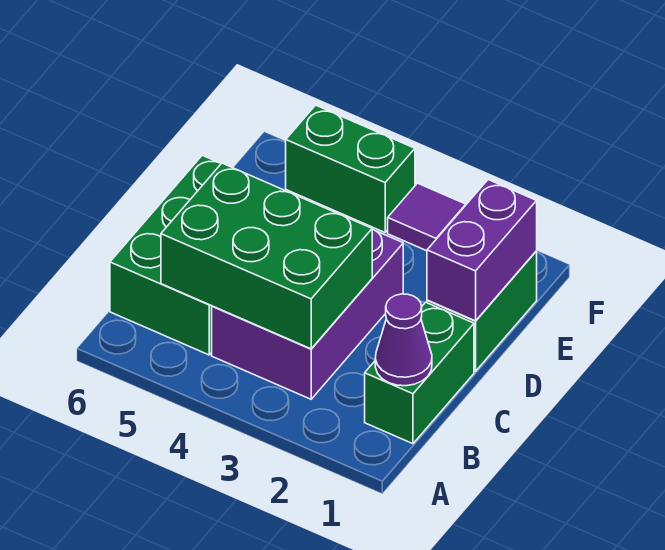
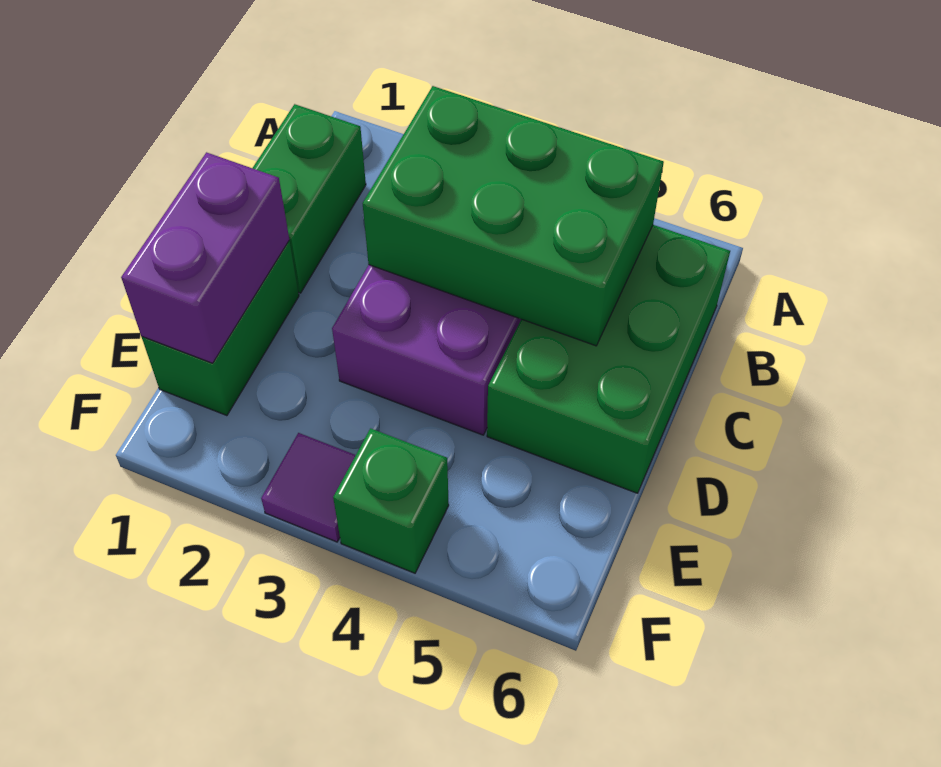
purple cone B1 level 2 -> none
green brick F4:F5 level 1 -> green brick F4 level 1

